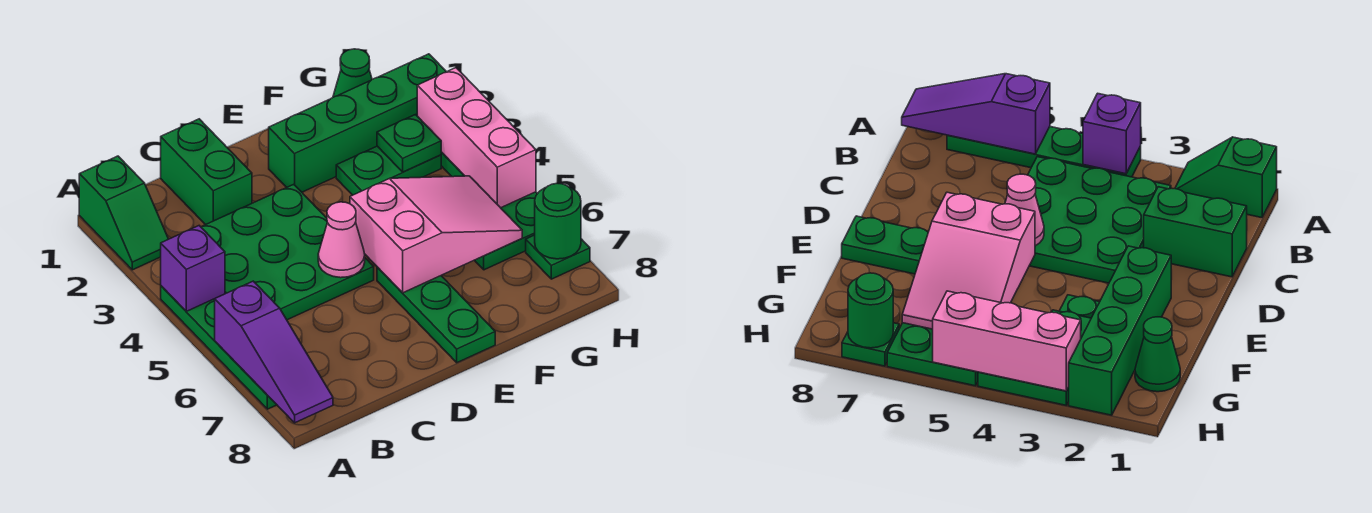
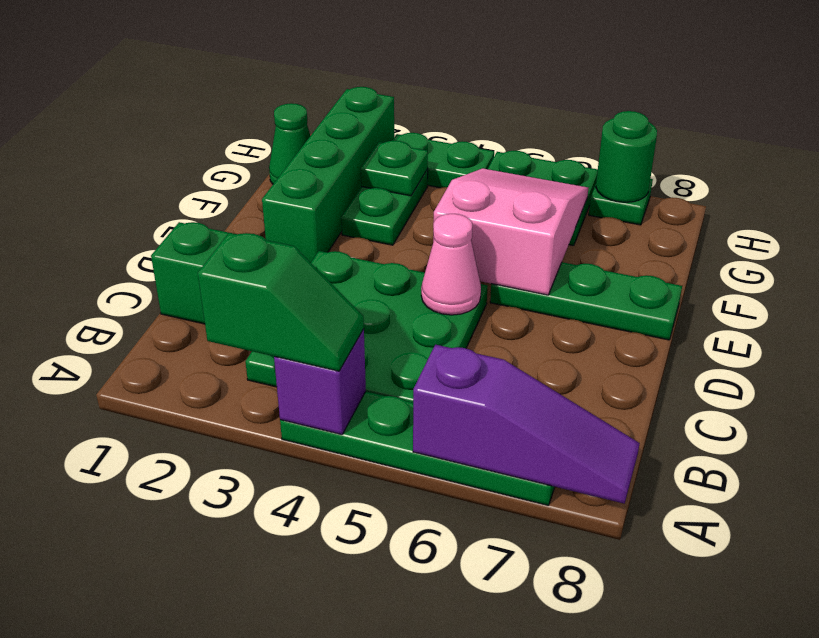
green slope A1:A2 level 1 top 1 -> green slope A3:A4 level 3 top 3
pink brick H3:H5 level 2 -> none

